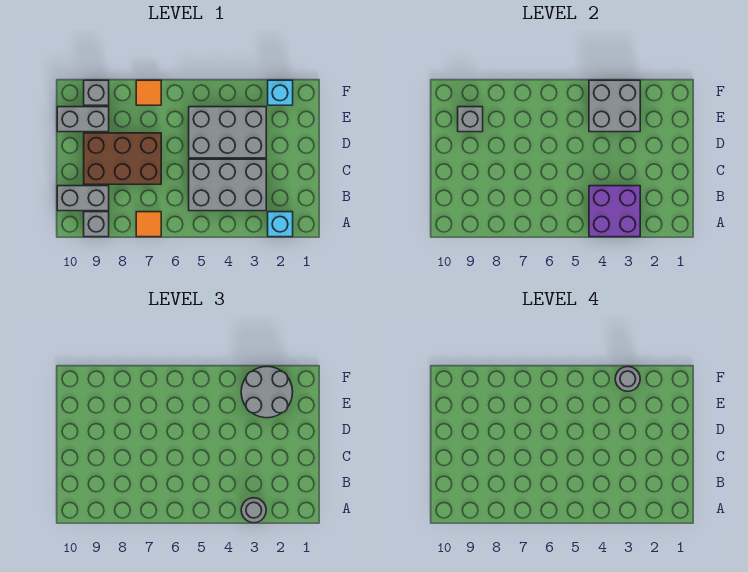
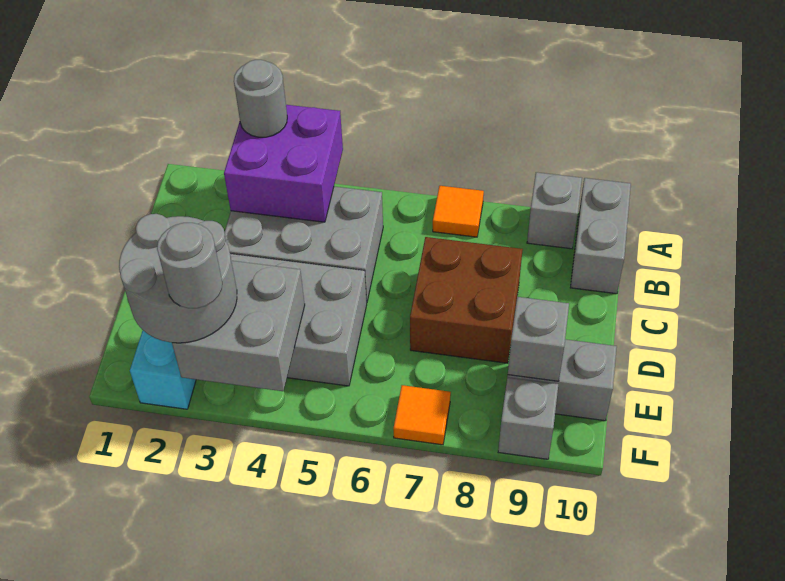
cyan brick A2 level 1 -> none
grey brick B9:B10 level 1 -> grey brick A10:B10 level 1
brown brick C7:D9 level 1 -> brown brick C7:D8 level 1

